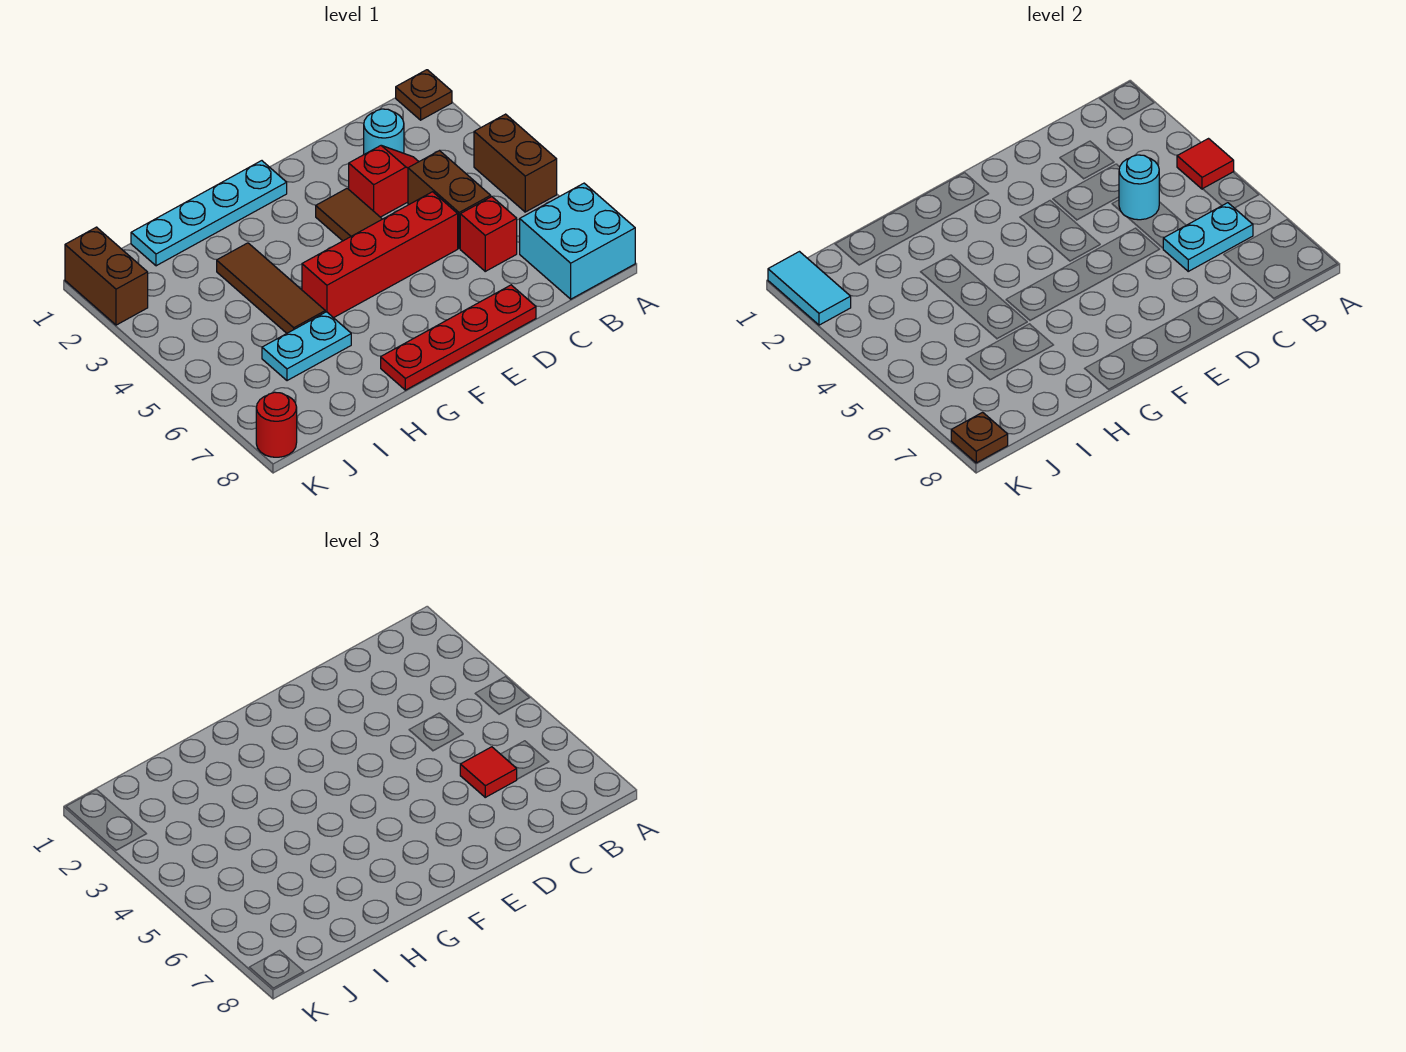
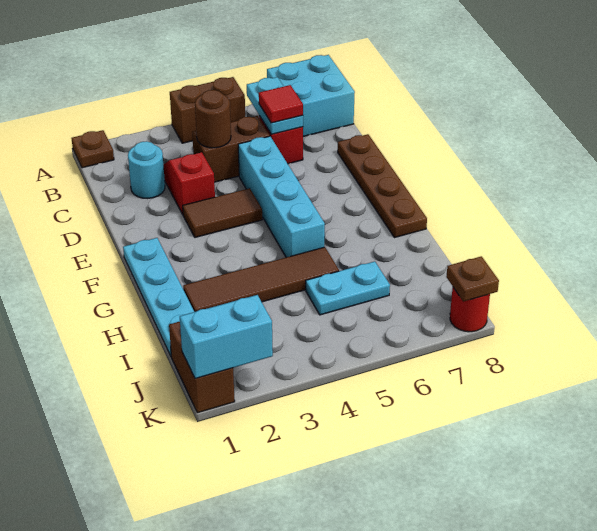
red tile A4 level 2 -> none
cyan round brick C4 level 2 -> brown round brick C4 level 2
red brick D5:G5 level 1 -> cyan brick D5:G5 level 1
red plate D8:G8 level 1 -> brown plate D8:G8 level 1
brown tile H3:H5 level 1 -> brown tile H2:H5 level 1
cyan plate H6:I6 level 1 -> cyan plate I5:I6 level 1
brown brick K1:K2 level 1 -> brown brick J1:K1 level 1
cyan tile K1:K2 level 2 -> cyan brick K1:K2 level 2

